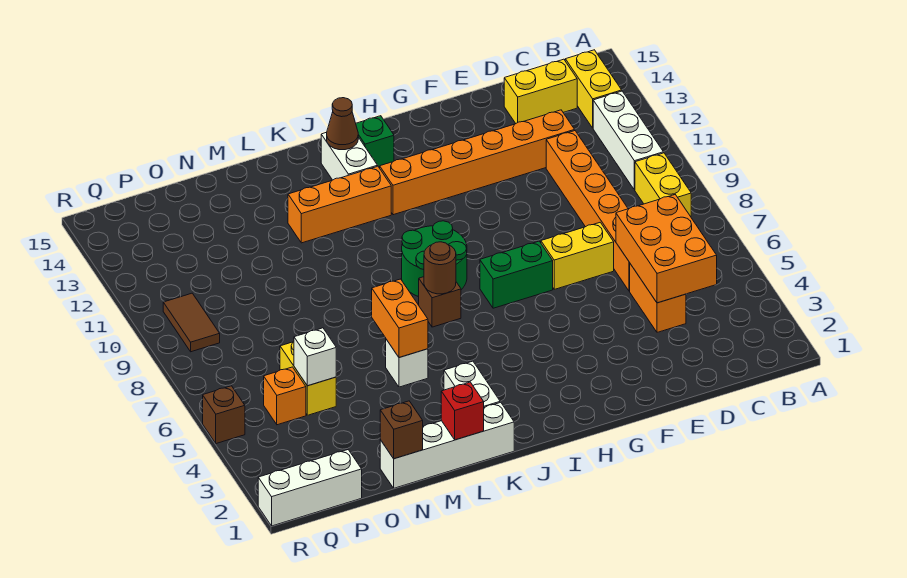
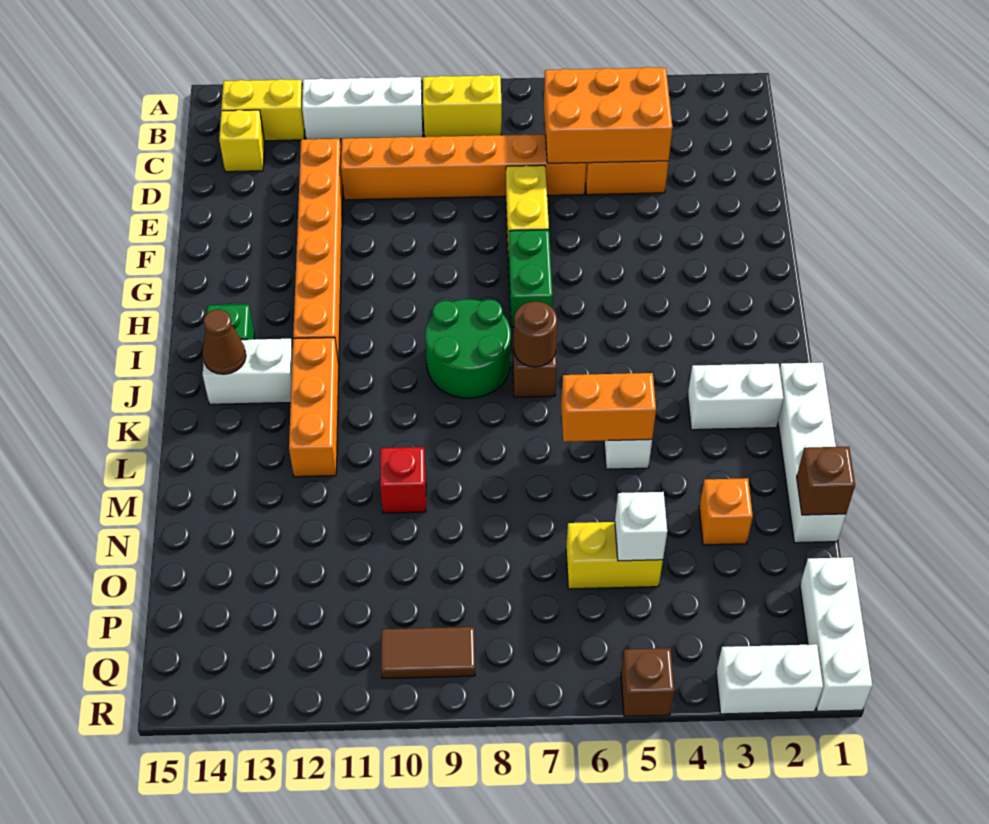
yellow brick C14:D14 level 1 -> yellow brick C14 level 1
red brick L1 level 2 -> red brick M10 level 1
orange brick P5 level 1 -> orange brick N3 level 1
none -> white brick R2:R3 level 1

